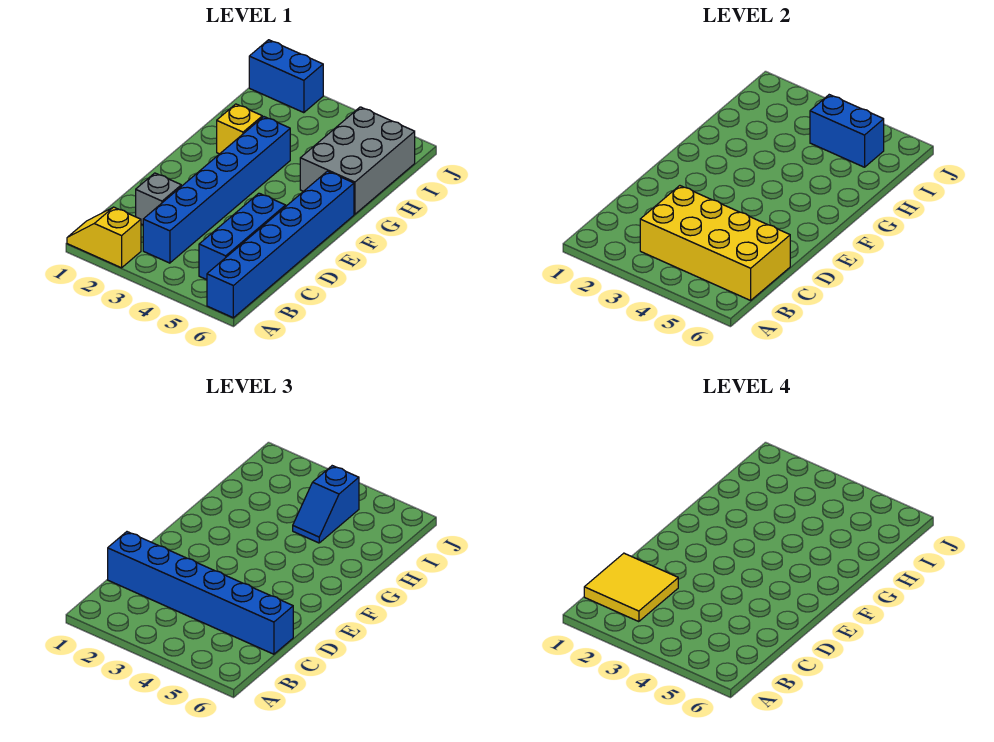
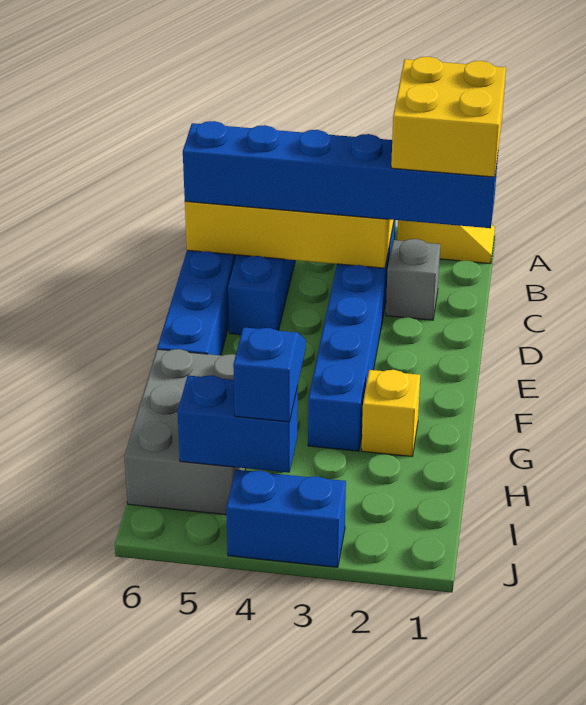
yellow tile B1:C2 level 4 -> yellow brick B1:C2 level 4
blue brick J1:J2 level 1 -> blue brick J3:J4 level 1

